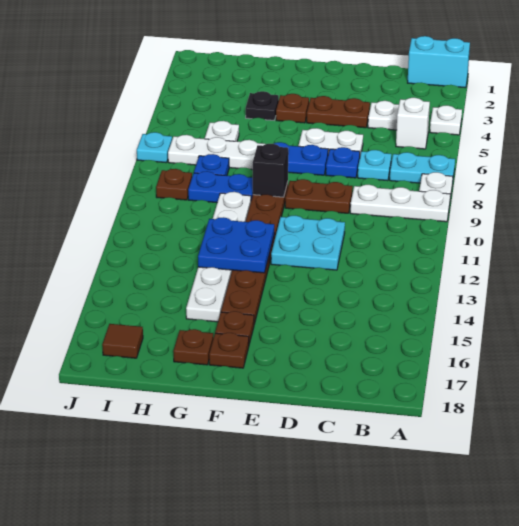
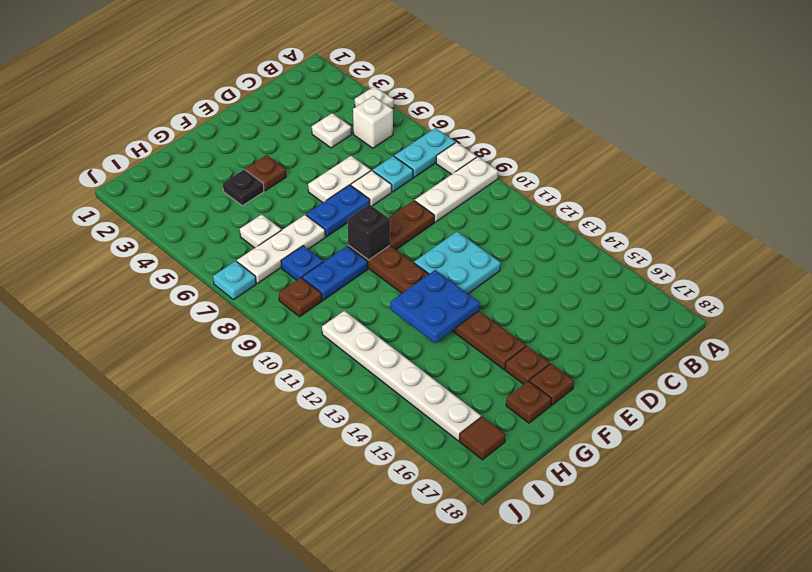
cyan brick A1:B1 level 1 -> none
brown plate D4:E4 level 1 -> none
blue plate D7 level 1 -> white plate D7 level 1
white plate G10:G15 level 1 -> white plate I11:I16 level 1

